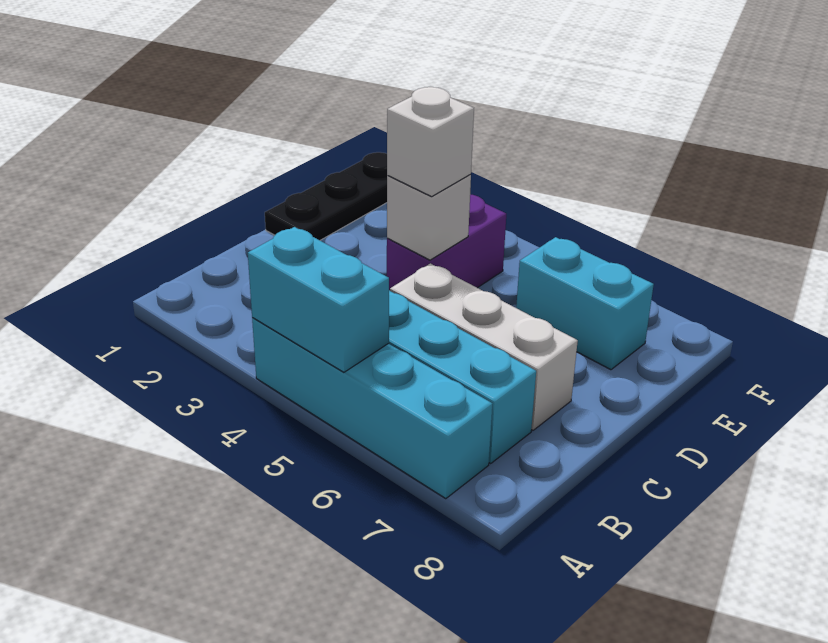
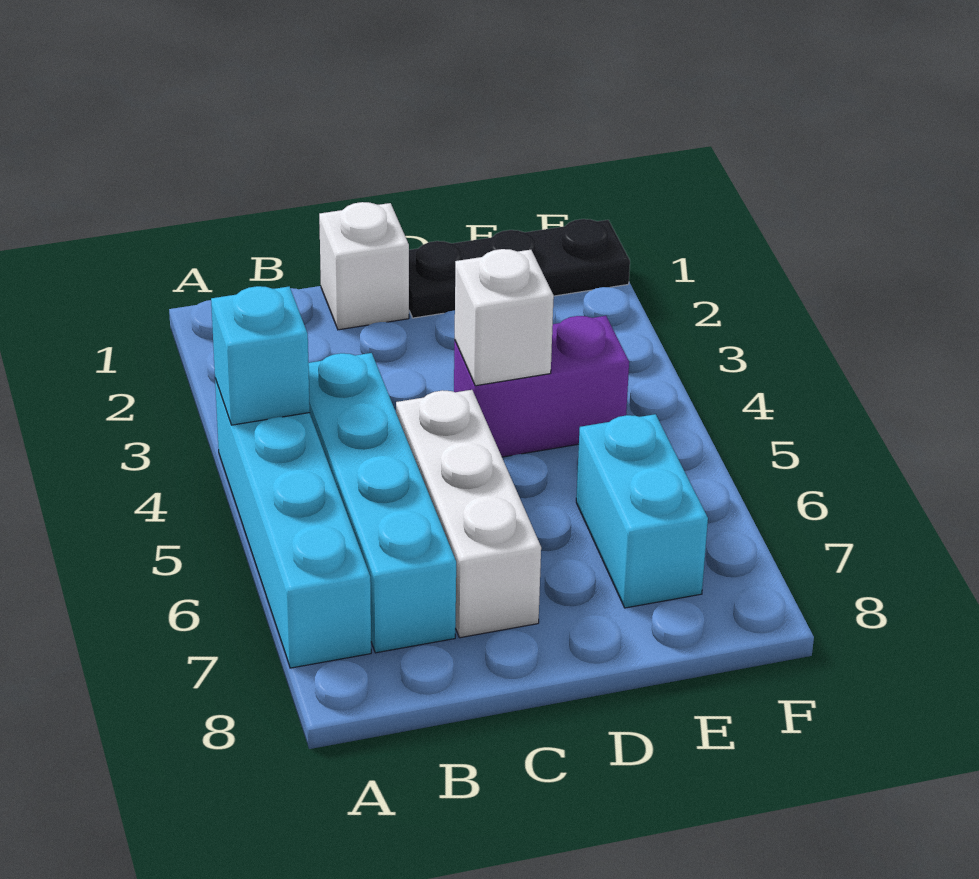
cyan brick A4:A5 level 2 -> cyan brick A4 level 2
white brick D4 level 3 -> white brick C1 level 1

